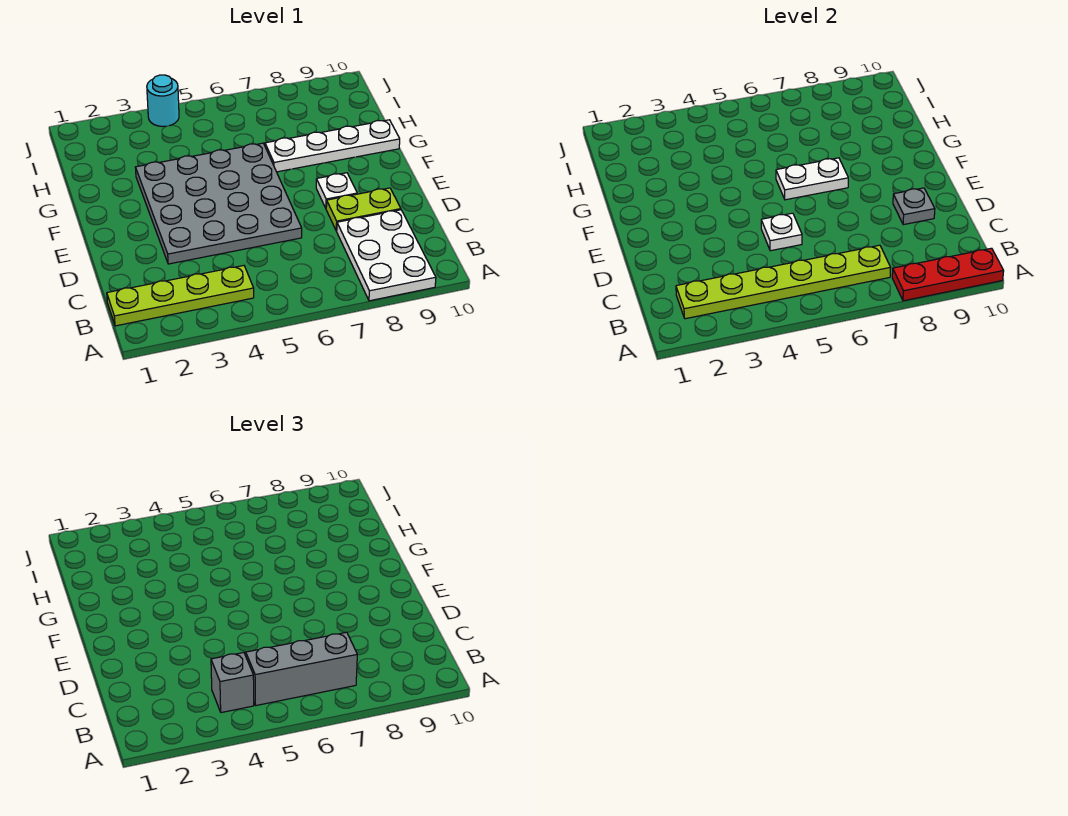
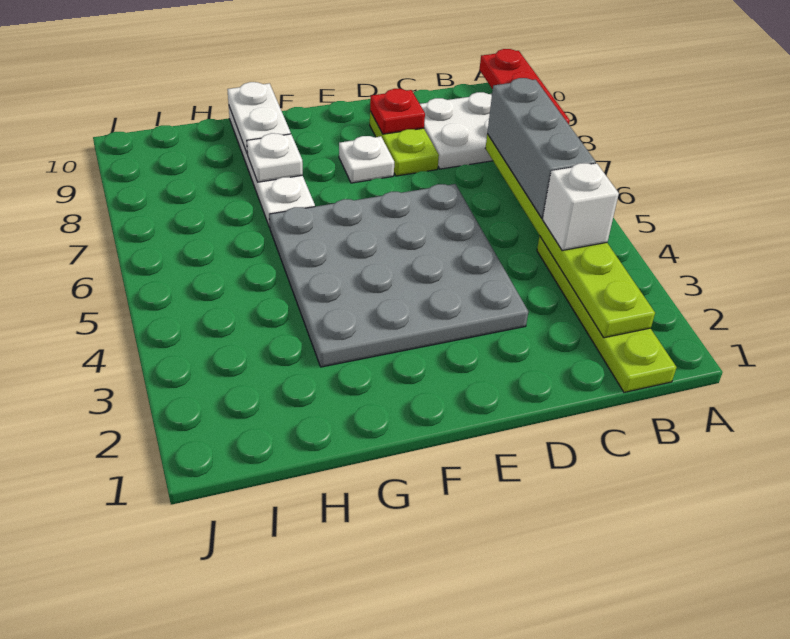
grey brick B4 level 3 -> white brick B4 level 3
white plate D5 level 2 -> white plate G8 level 2
grey plate D9 level 2 -> red plate D9 level 2
white plate F6:F7 level 2 -> white plate G9:G10 level 2
cyan round brick J4 level 1 -> none

